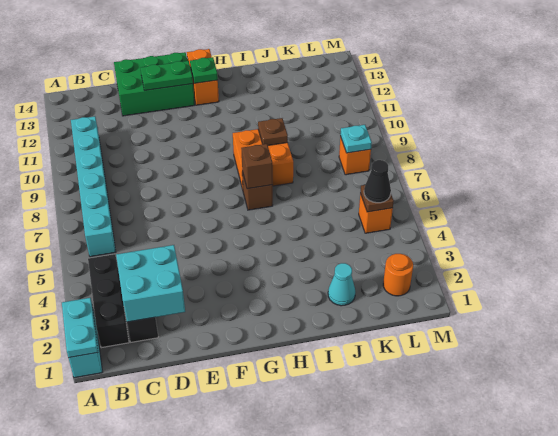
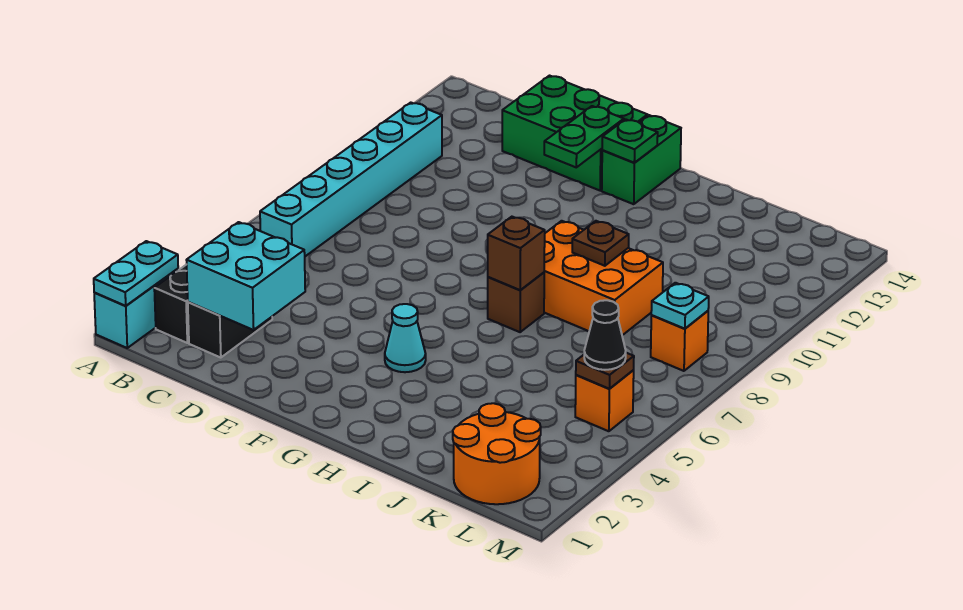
green plate E13:F13 level 2 -> green plate F12:F13 level 2
orange brick G13:G14 level 1 -> green brick G13:G14 level 1
orange brick H8:I9 level 1 -> orange brick H8:J9 level 1
cyan cone J2 level 1 -> cyan cone G4 level 1
orange round brick L2 level 1 -> orange round brick K1:L2 level 1

